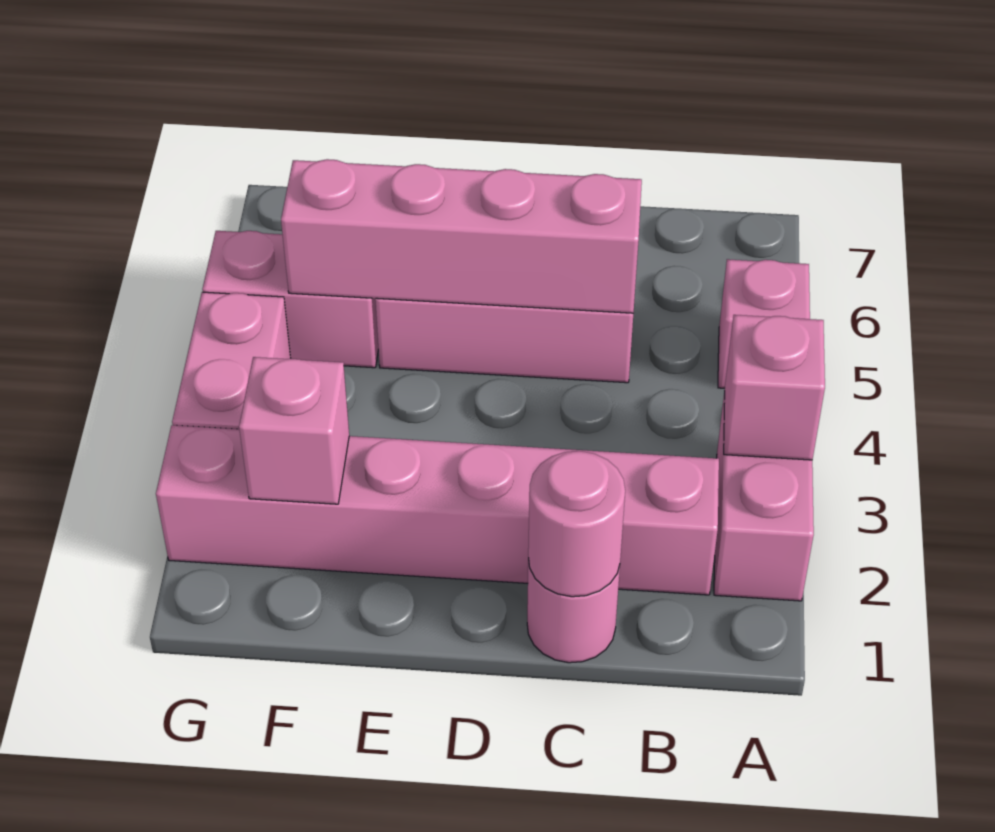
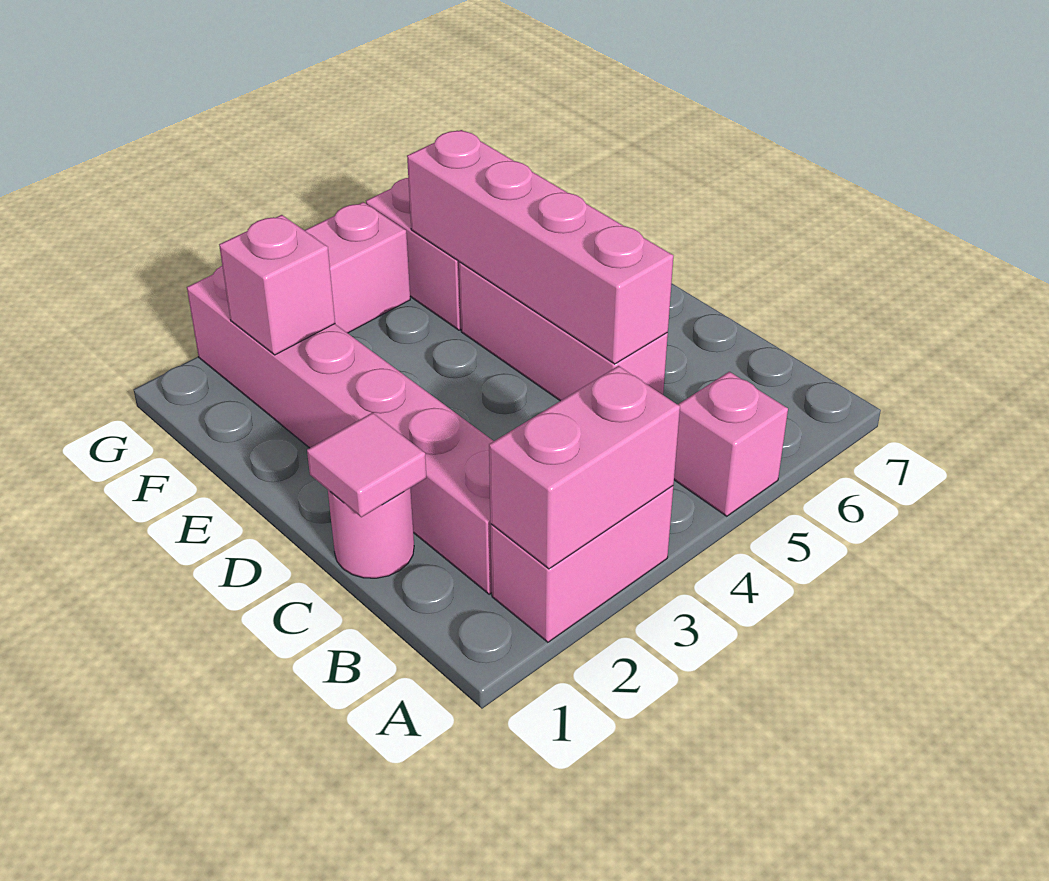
pink brick A3 level 2 -> pink brick A2:A3 level 2
pink round brick C1 level 2 -> pink tile C1 level 2

